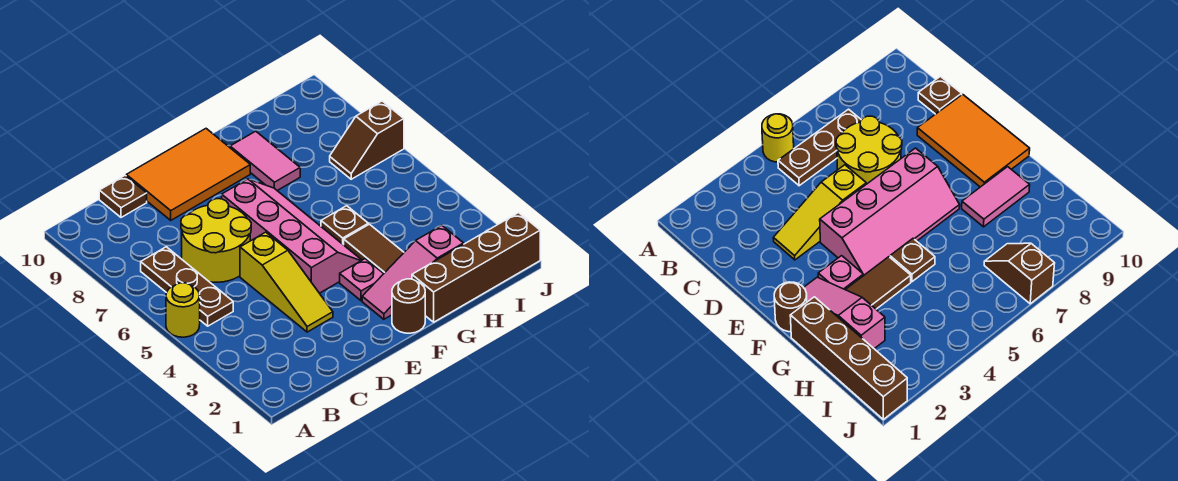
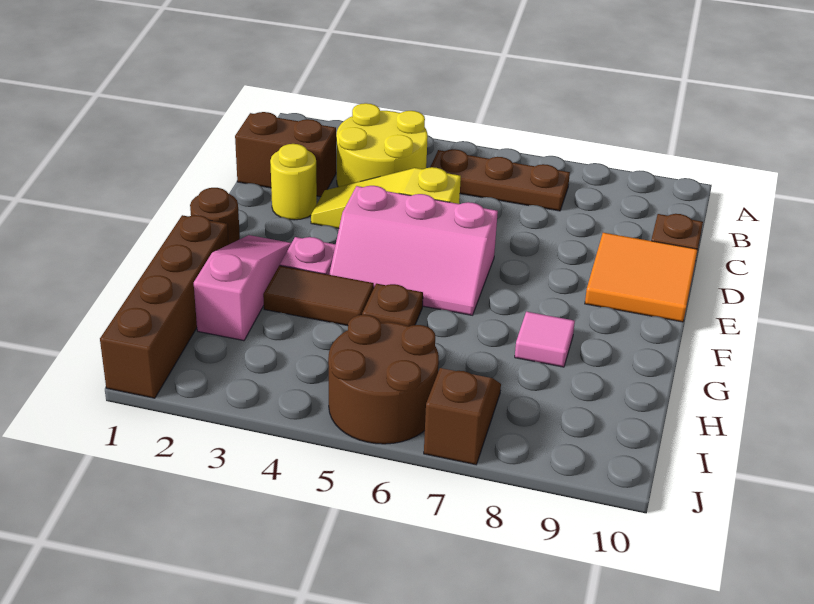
yellow round brick A5 level 1 -> yellow round brick D2 level 1
none -> brown brick C1:C2 level 1
yellow round brick C6:D7 level 1 -> yellow round brick B3:C4 level 1
orange tile D9:F10 level 1 -> orange tile D9:E10 level 1
pink slope E4:F7 level 1 top E -> pink slope E4:F6 level 1 top E
pink tile G8:G9 level 1 -> pink tile G8 level 1
none -> brown round brick I5:J6 level 1

